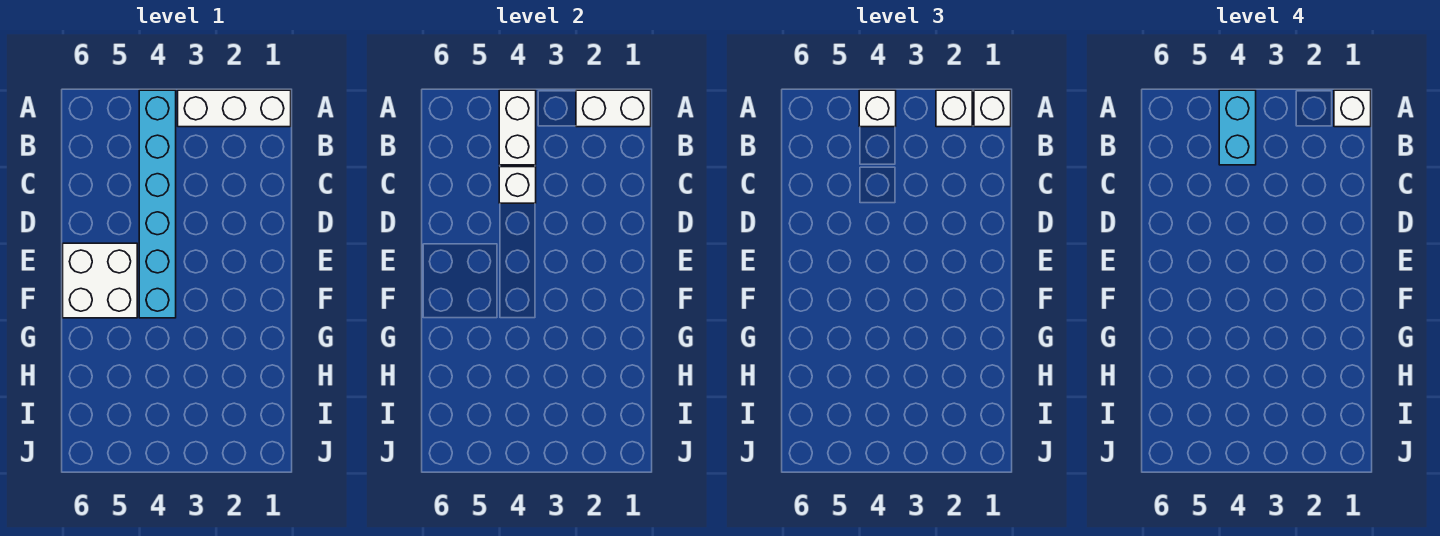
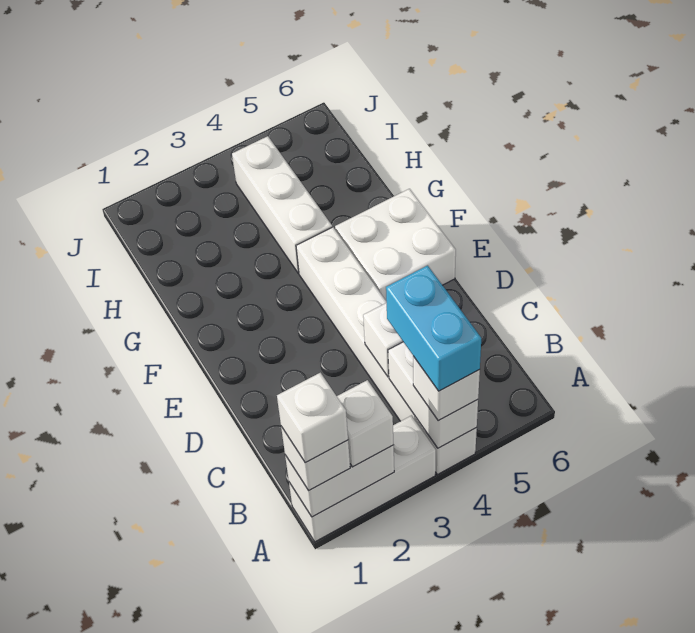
cyan brick A4:F4 level 1 -> white brick A4:F4 level 1
none -> white brick G4:I4 level 1

